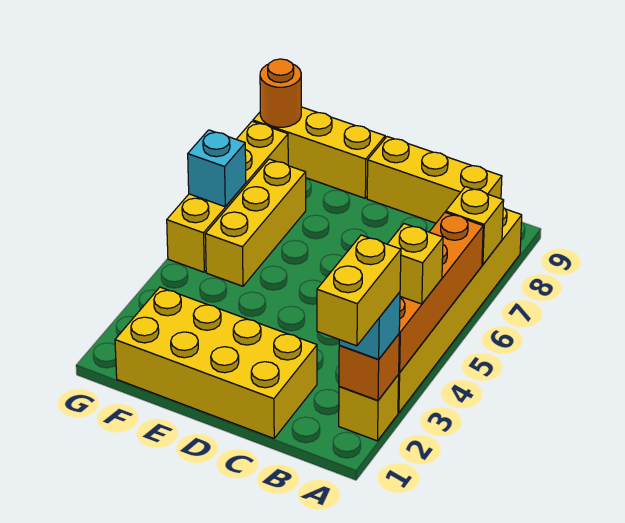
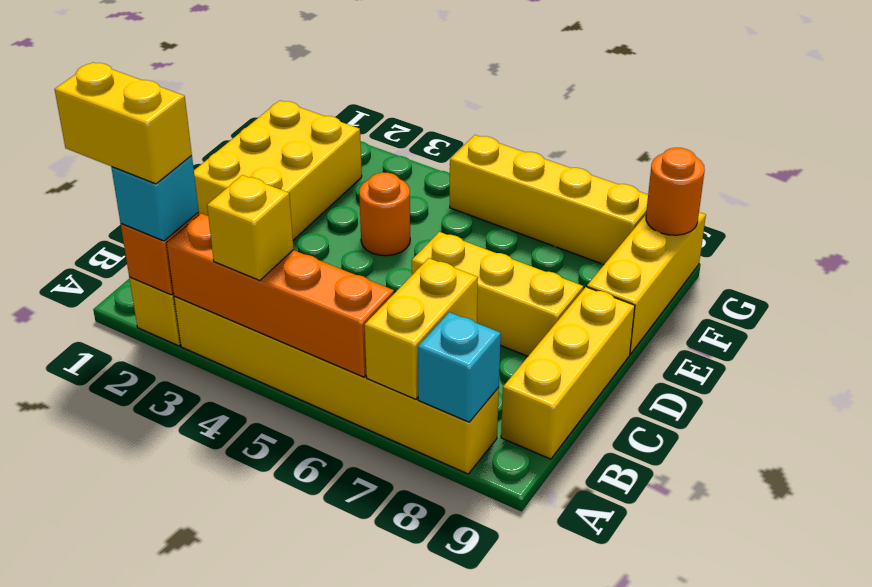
yellow brick A7 level 2 -> yellow brick A7:B7 level 2
yellow brick C1:F2 level 1 -> yellow brick D1:F2 level 1
none -> orange round brick E4 level 1
yellow brick F5:F7 level 1 -> yellow brick D6:D8 level 1
cyan brick G6 level 2 -> cyan brick A8 level 2

